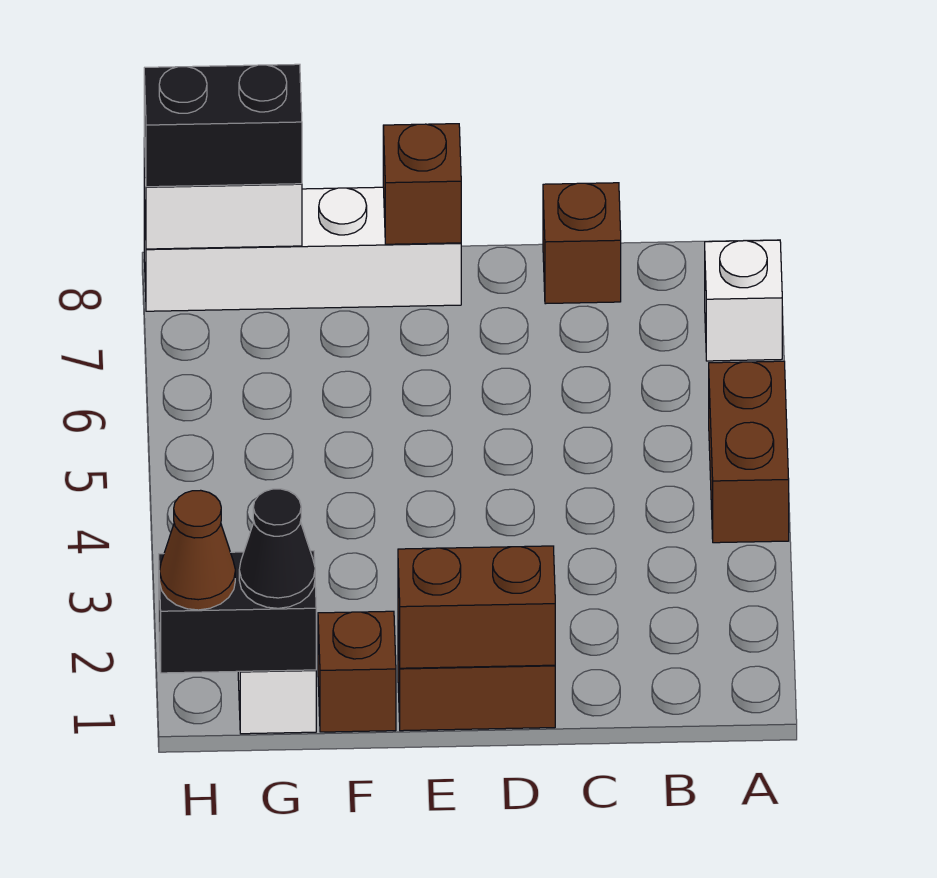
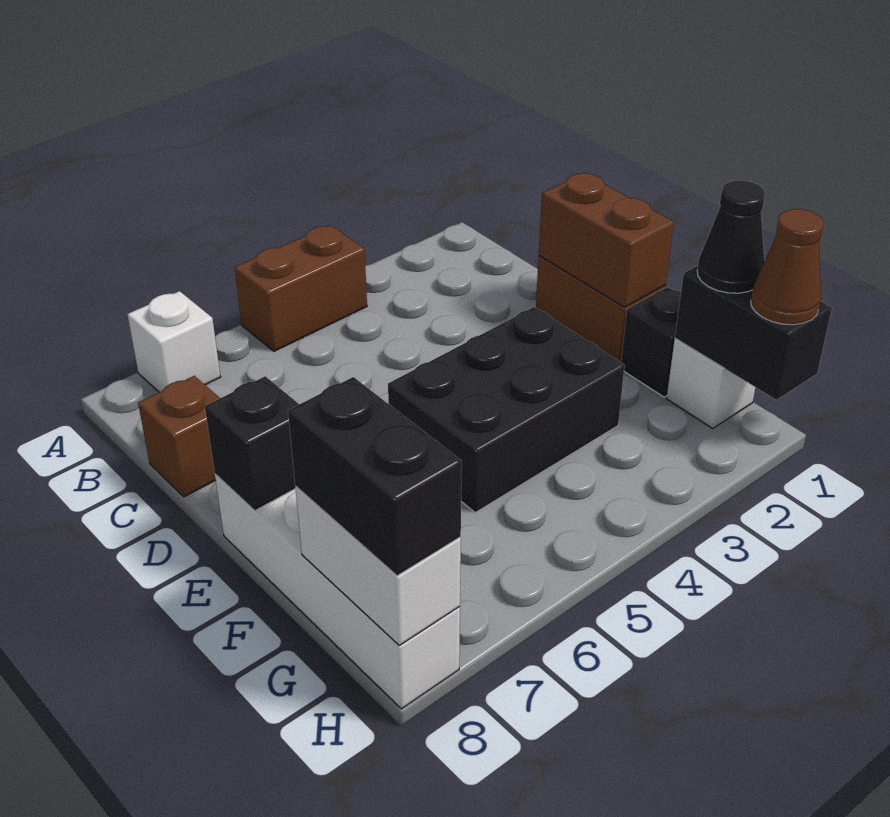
none -> black brick E3:F5 level 1
brown brick E8 level 2 -> black brick E8 level 2
brown brick F1 level 1 -> black brick F1 level 1

